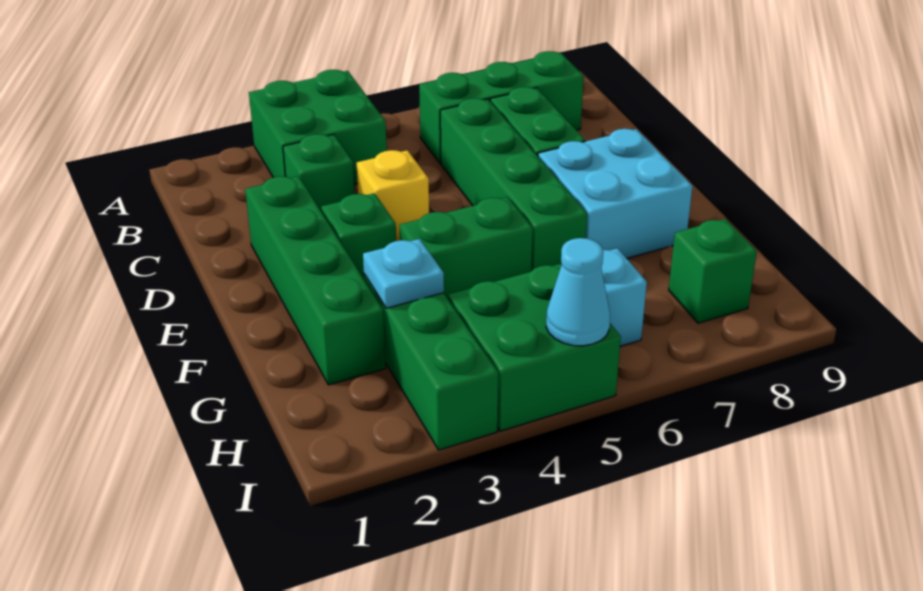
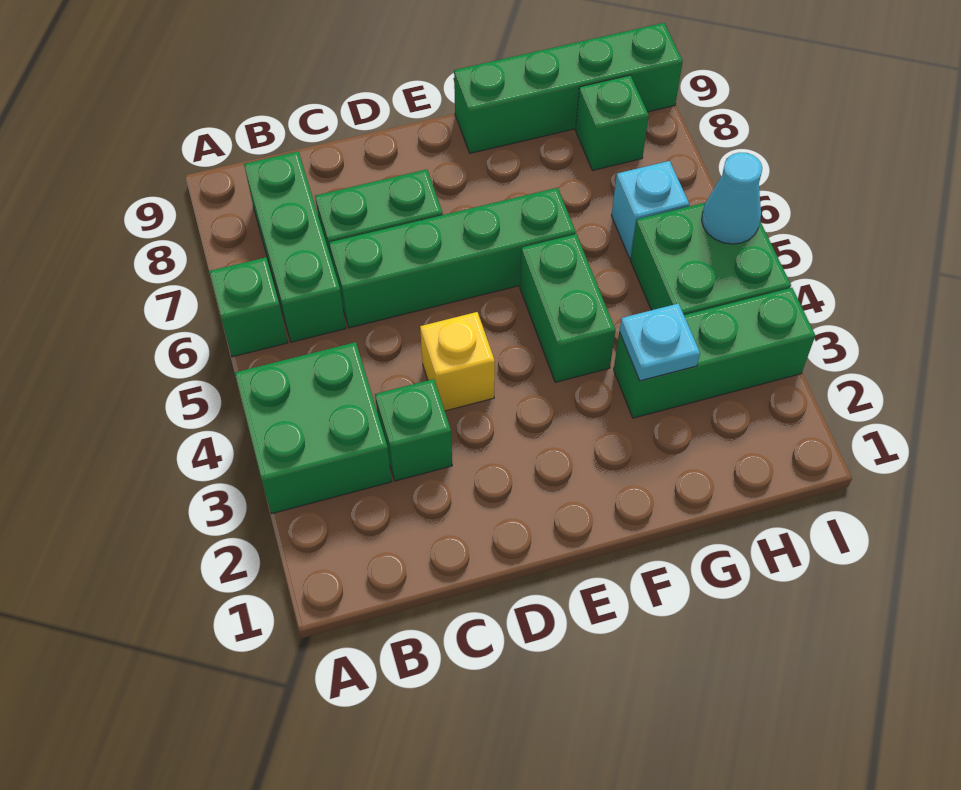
green brick D2:G2 level 1 -> green brick F9:I9 level 1
green brick E3 level 1 -> green brick A6 level 1
cyan brick E7:F8 level 1 -> none

